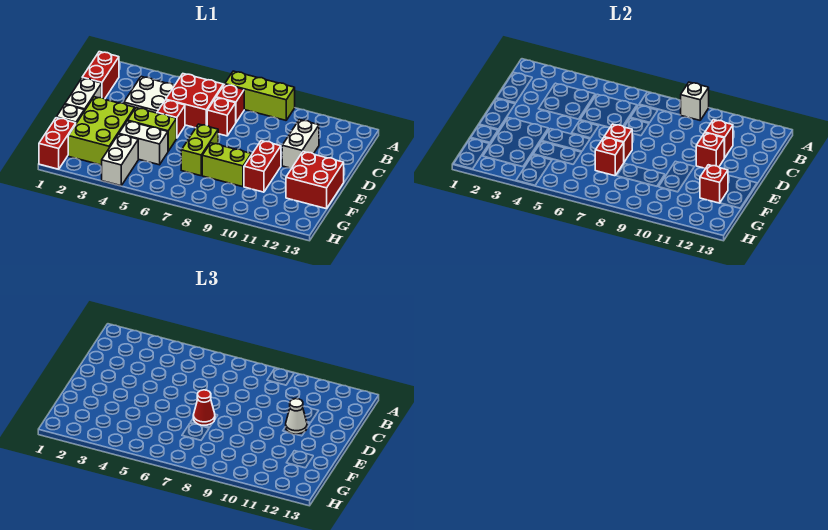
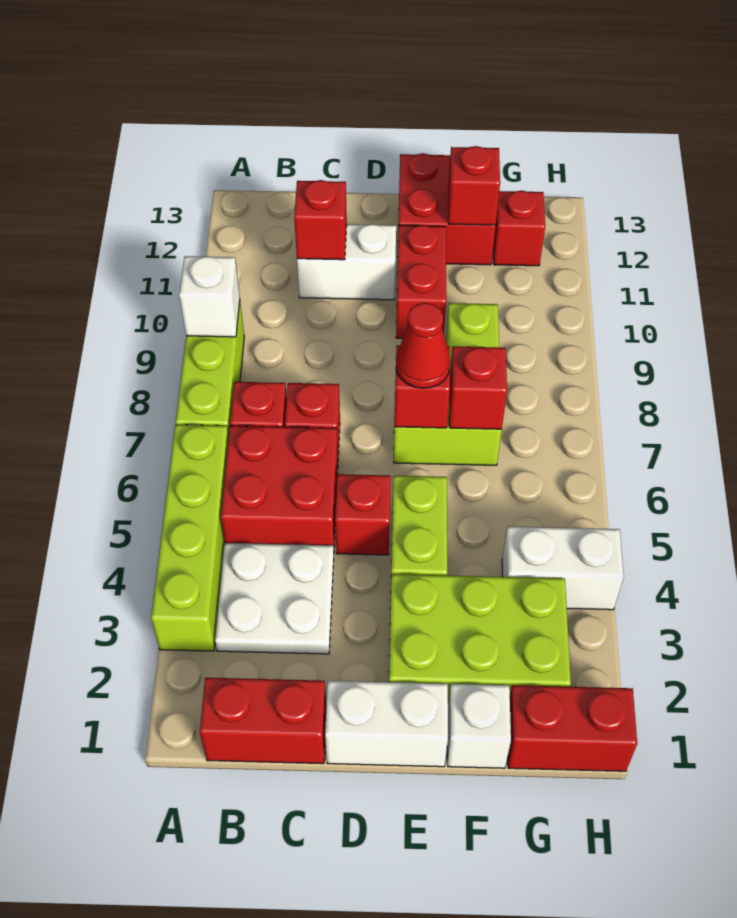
none -> lime brick A3:A6 level 1
red brick D11 level 2 -> red brick G12 level 1
white cone D11 level 3 -> none
red brick E10:F10 level 1 -> red brick E10:E11 level 1
white brick F4:F5 level 1 -> none

